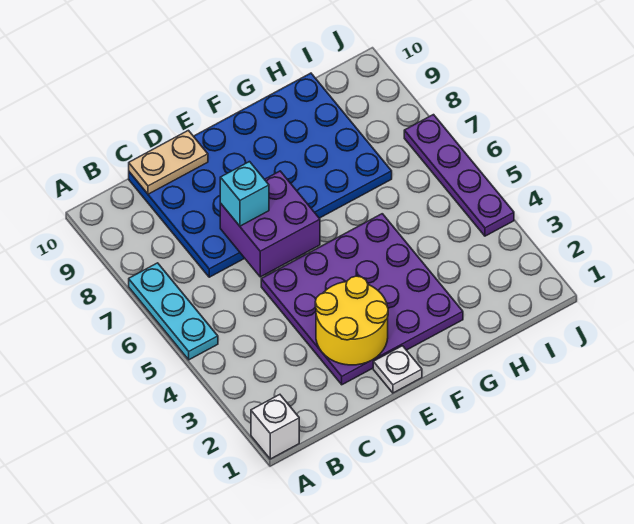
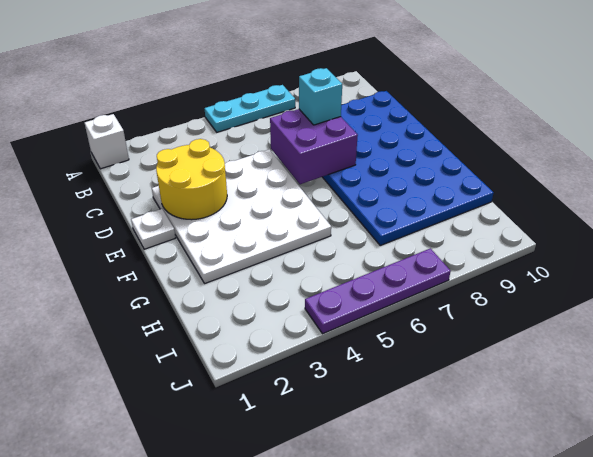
tan plate C10:D10 level 2 -> none
purple plate D2:G5 level 1 -> white plate D2:G5 level 1

